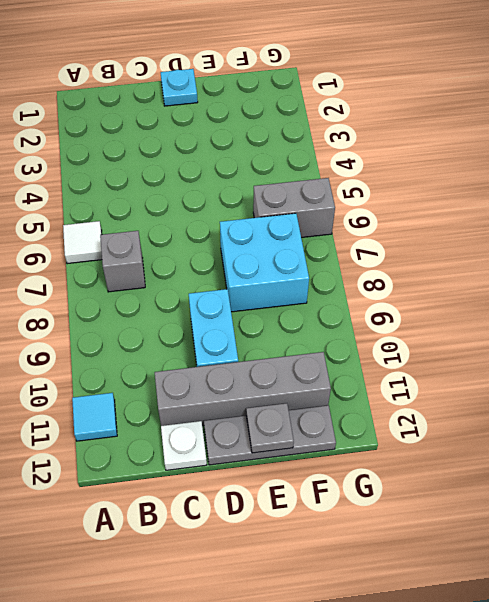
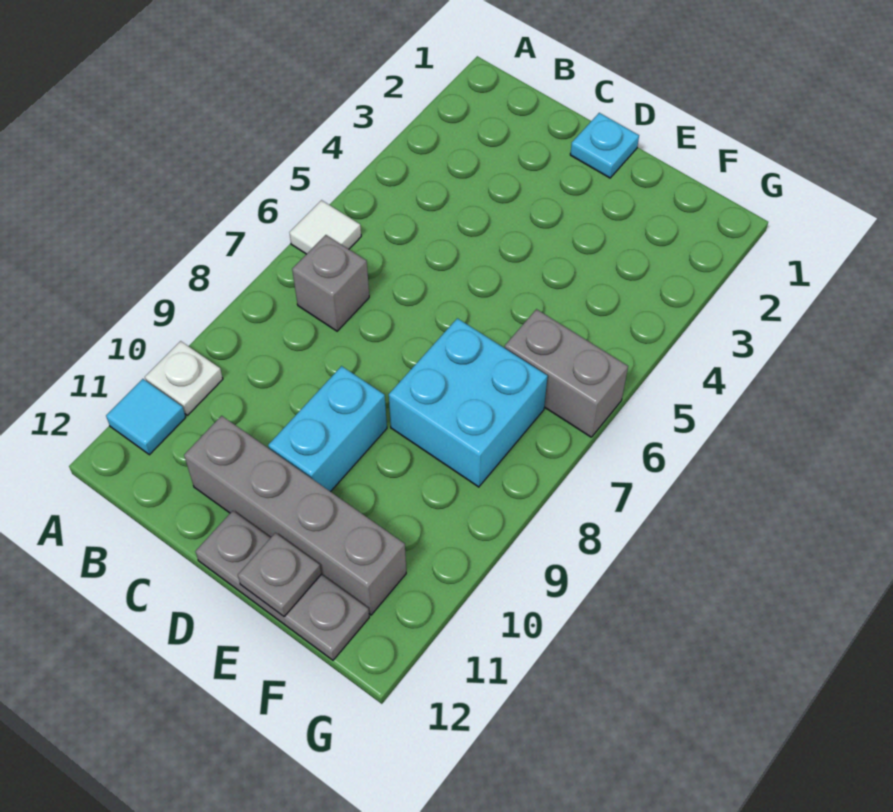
white plate C12 level 1 -> white plate A10 level 1

